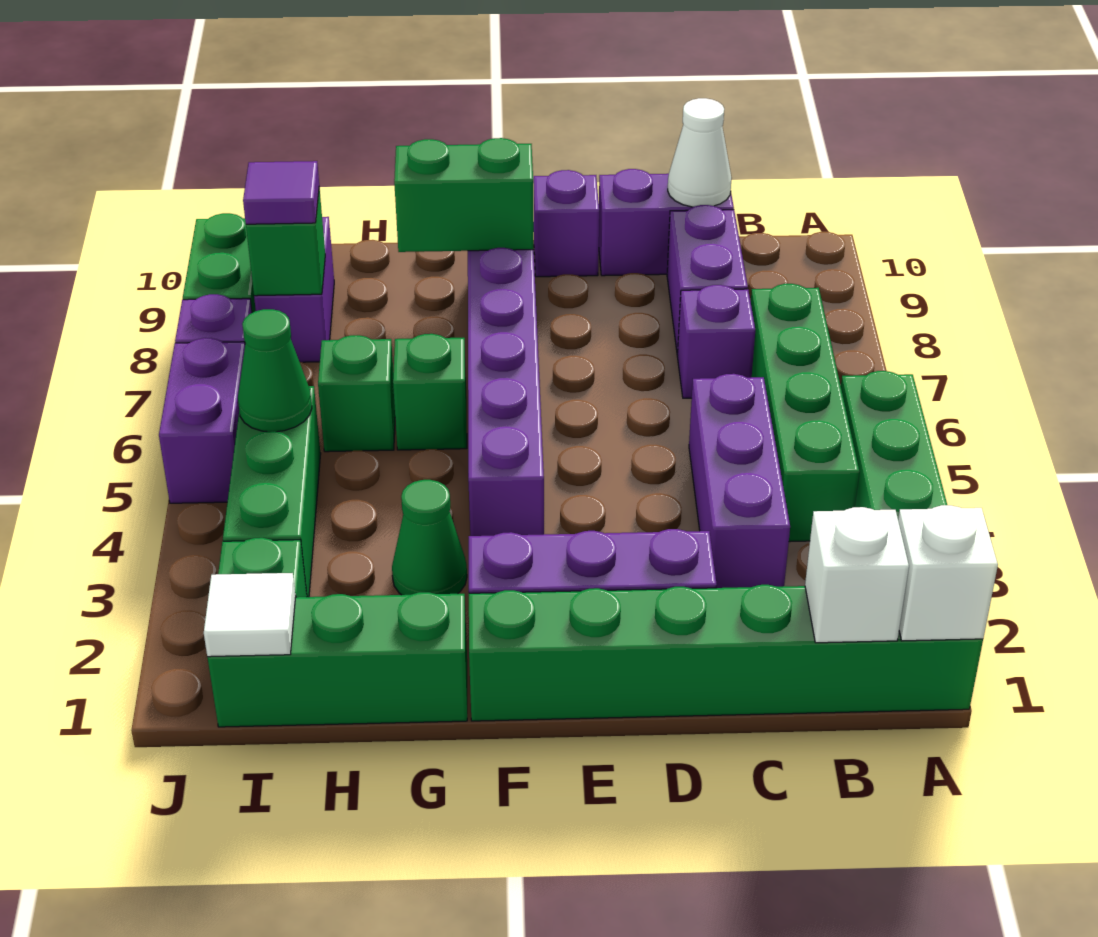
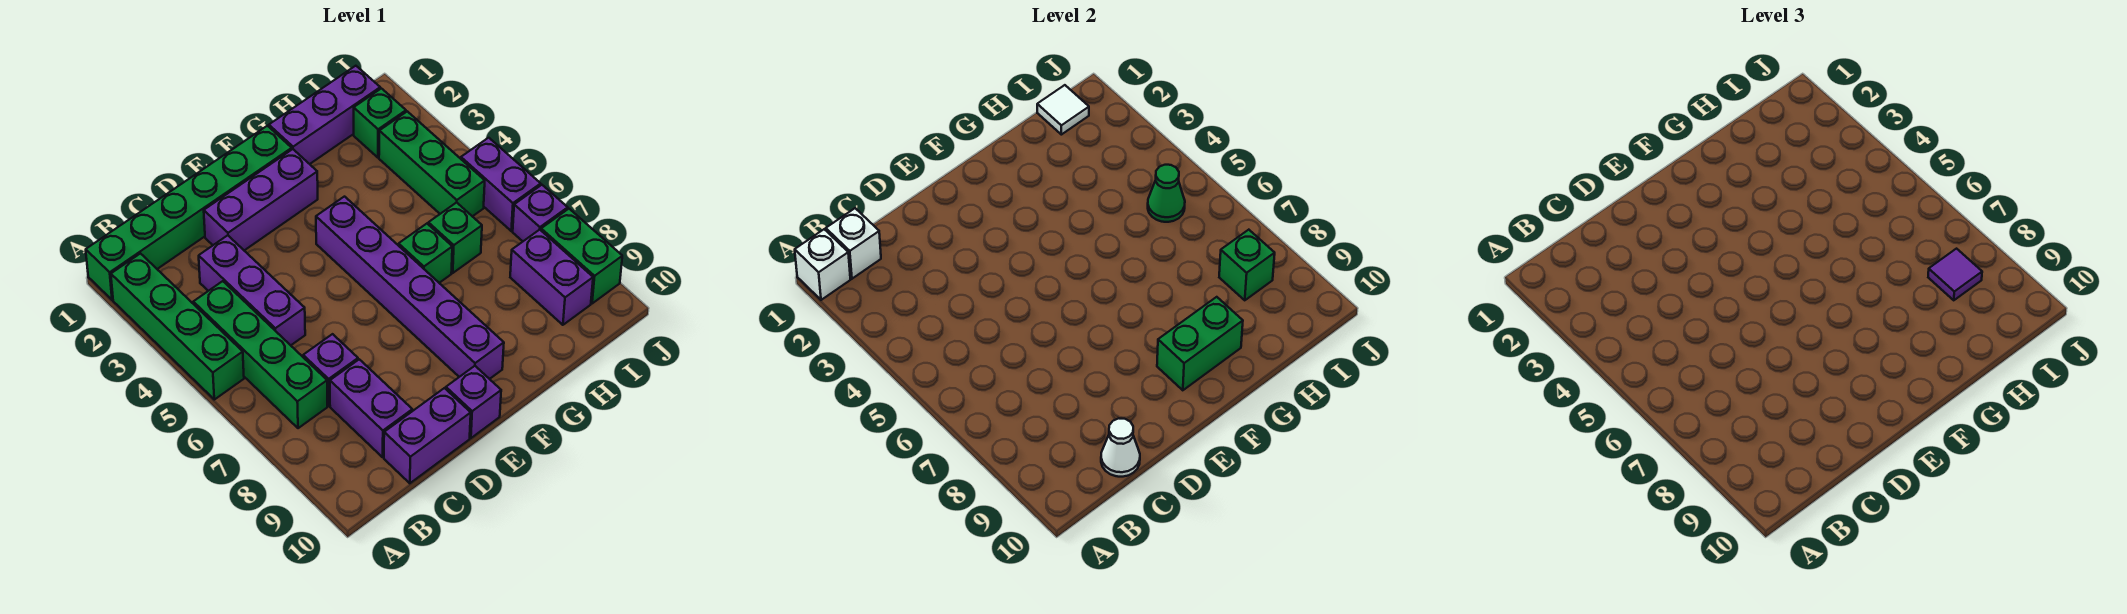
green brick G1:I1 level 1 -> purple brick G1:I1 level 1
green cone G3 level 1 -> none

